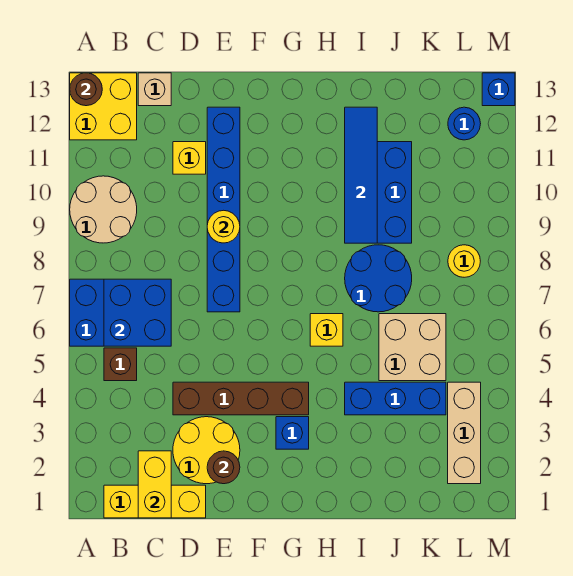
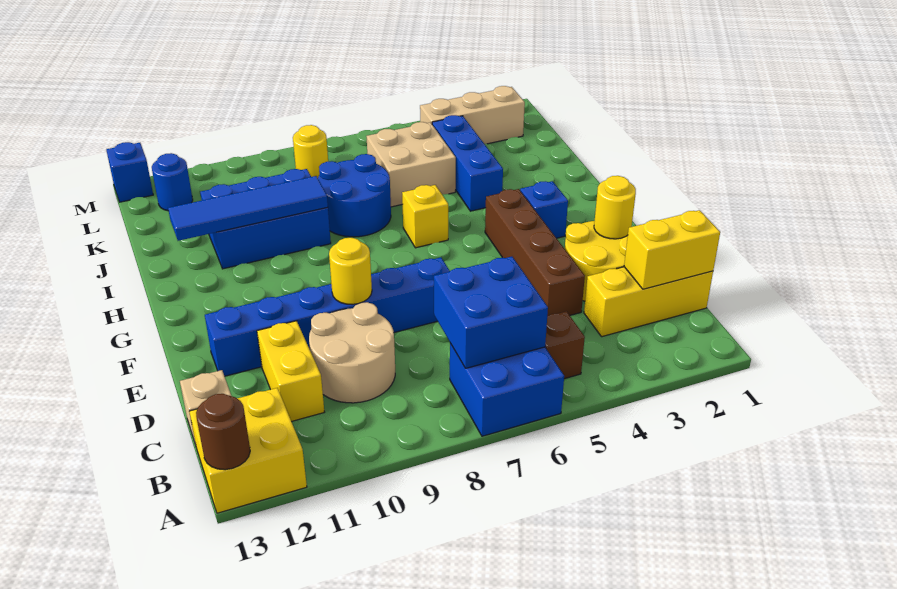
tan round brick A9:B10 level 1 -> tan round brick C9:D10 level 1
yellow brick B1:D1 level 1 -> yellow brick C1:C3 level 1
yellow brick D11 level 1 -> yellow brick C11:D11 level 1
brown round brick E2 level 2 -> yellow round brick E2 level 2

